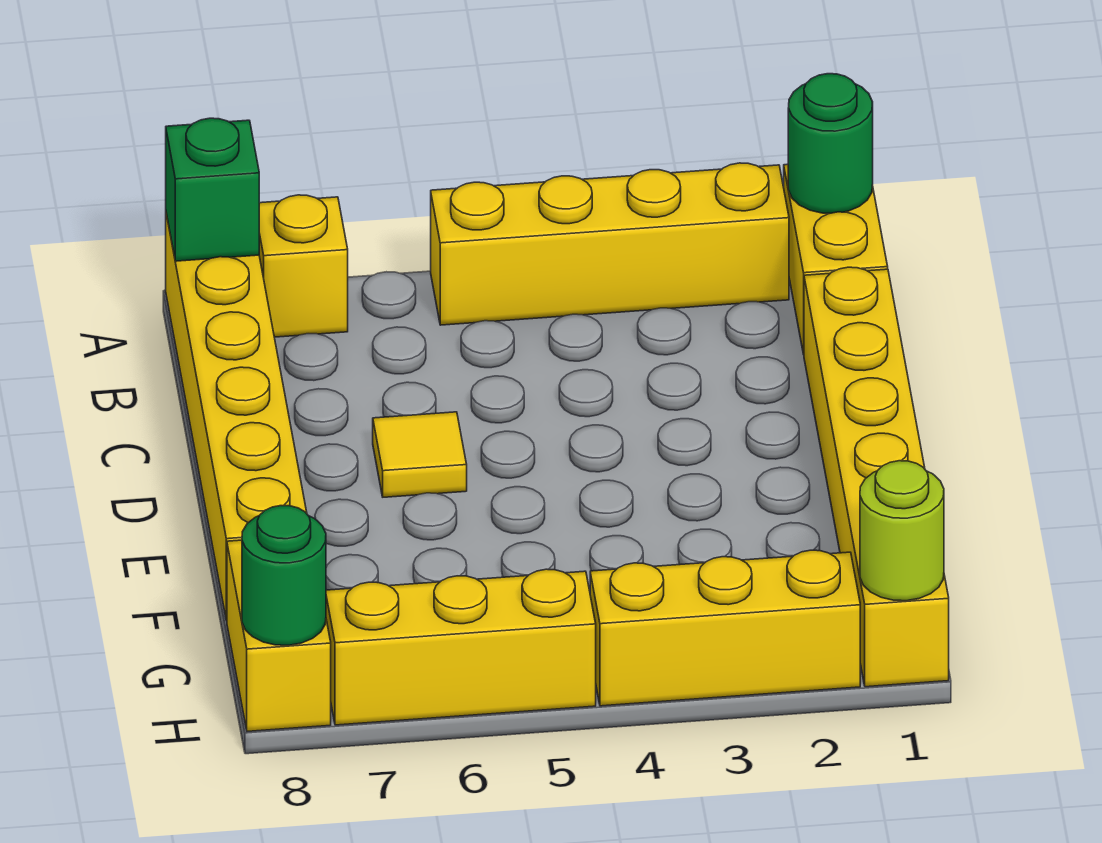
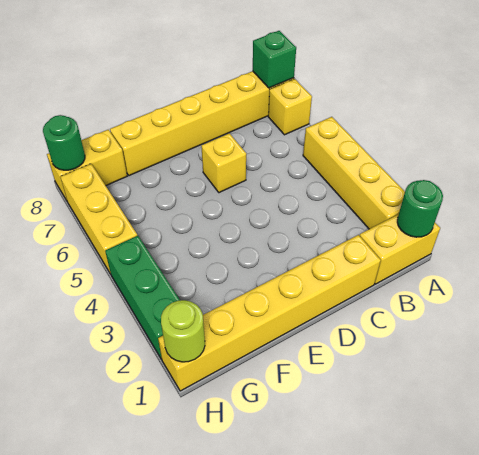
yellow tile D6 level 1 -> yellow brick D6 level 1
yellow brick H2:H4 level 1 -> green brick H2:H4 level 1

